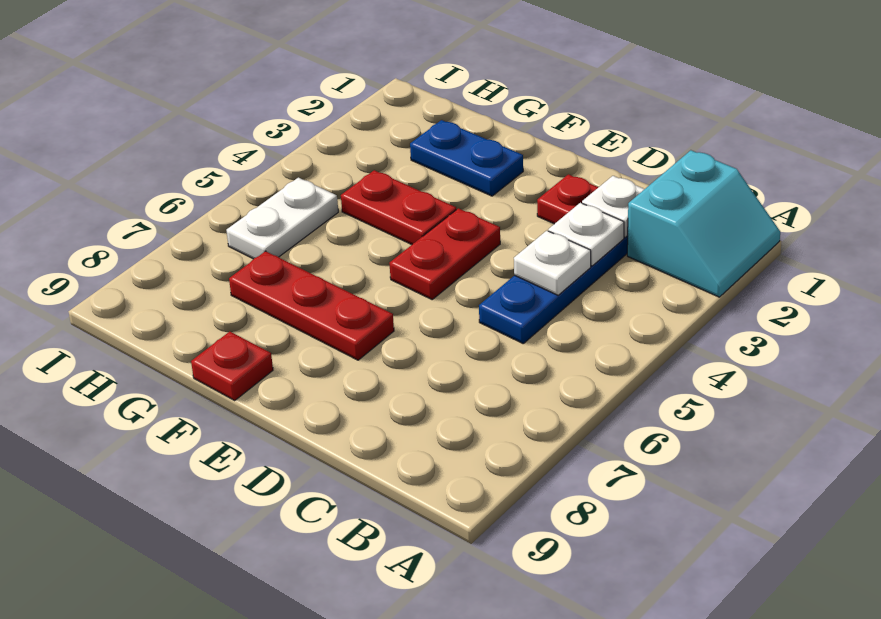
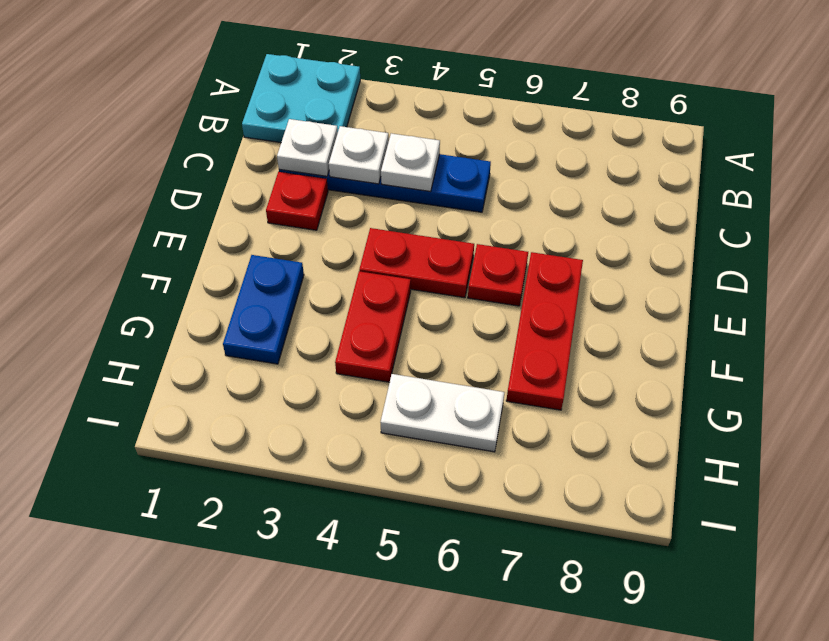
cyan slope A1:B2 level 1 top B -> cyan plate A1:B2 level 1
red plate F9 level 1 -> red plate E6 level 1

